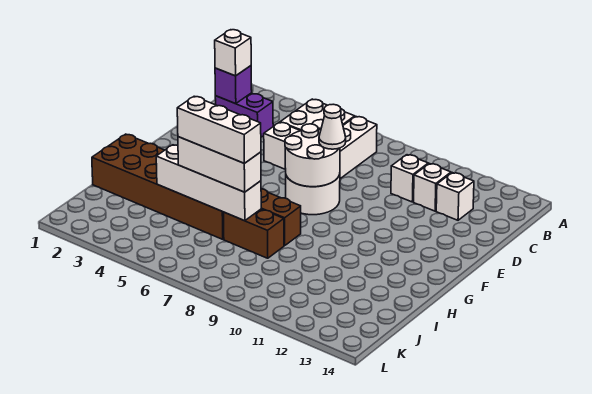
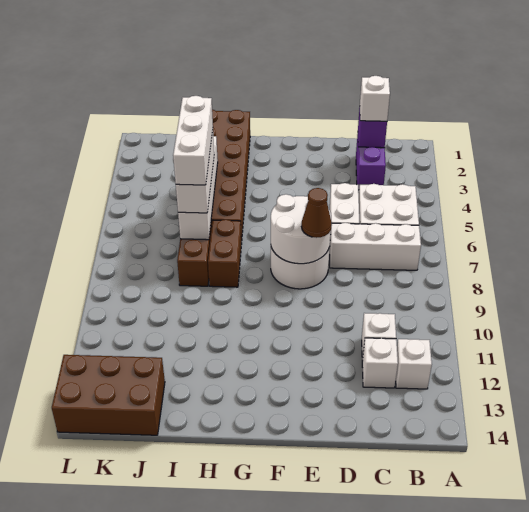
white brick C10 level 1 -> white brick B12 level 1
white cone E8 level 3 -> brown cone E8 level 3
none -> brown brick J13:L14 level 1

